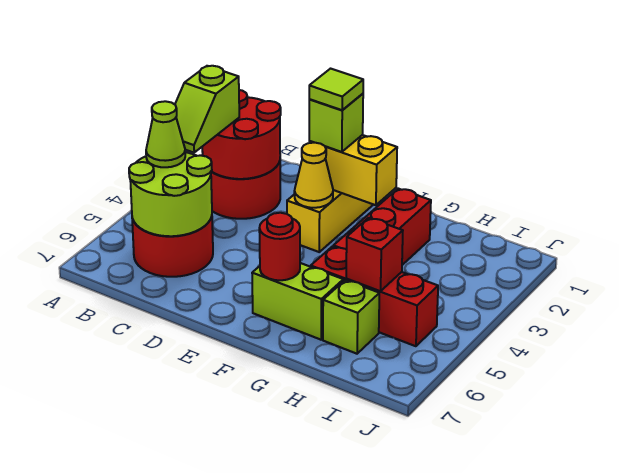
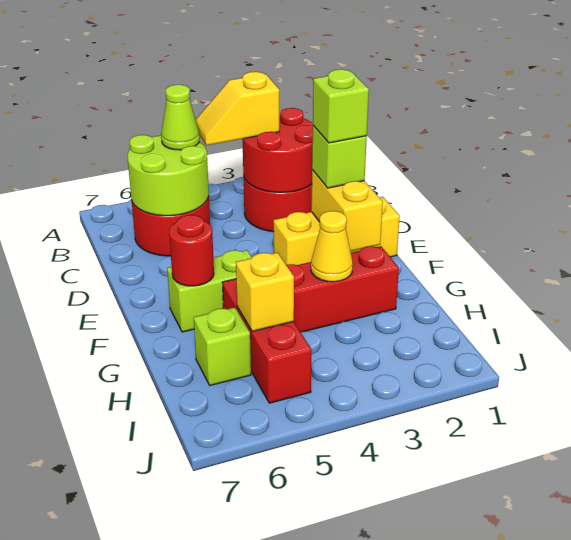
lime slope B3:B4 level 3 top 3 -> yellow slope B3:B4 level 3 top 3
lime tile E2 level 4 -> lime brick E2 level 4
yellow cone E3 level 2 -> yellow cone G3 level 2
lime brick F6:G6 level 1 -> lime brick F5:F6 level 1
red brick H5 level 2 -> yellow brick H5 level 2

